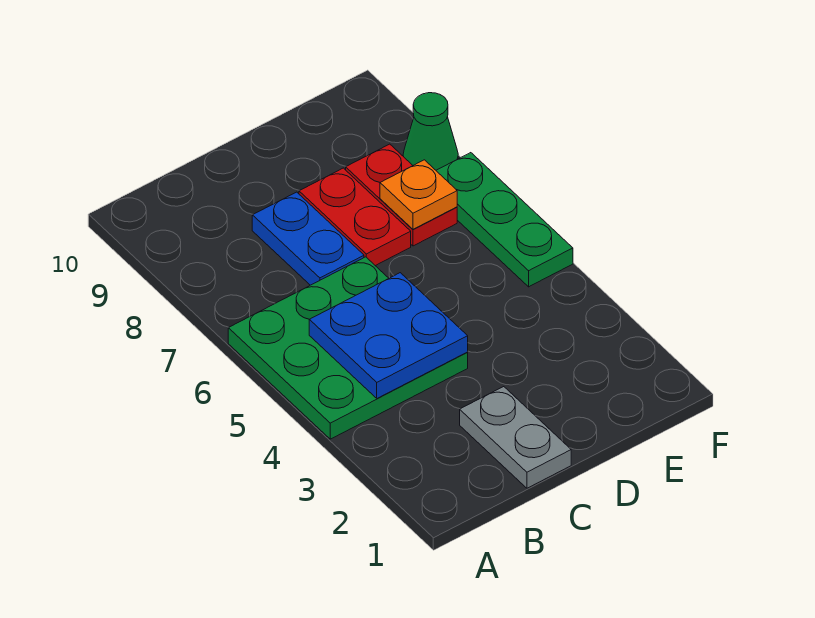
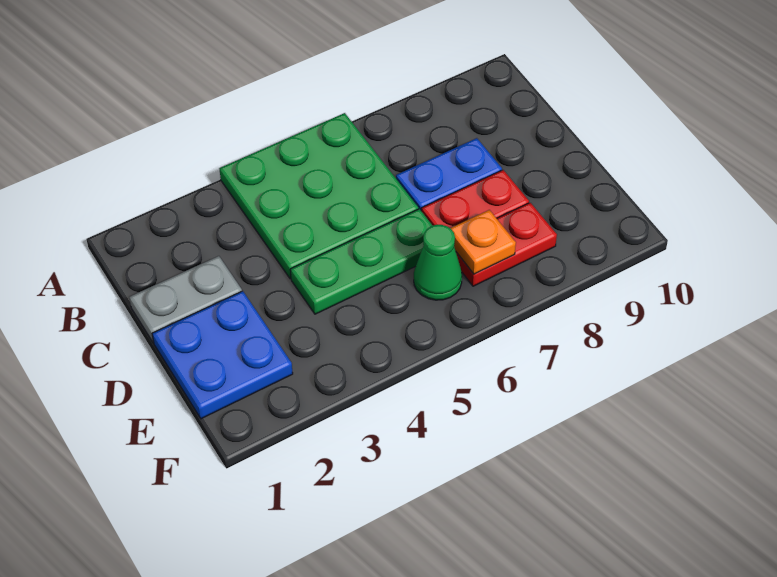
blue plate B4:C5 level 2 -> blue plate D1:E2 level 1
green plate F5:F7 level 1 -> green plate D4:D6 level 1
green cone F8 level 1 -> green cone E6 level 1

